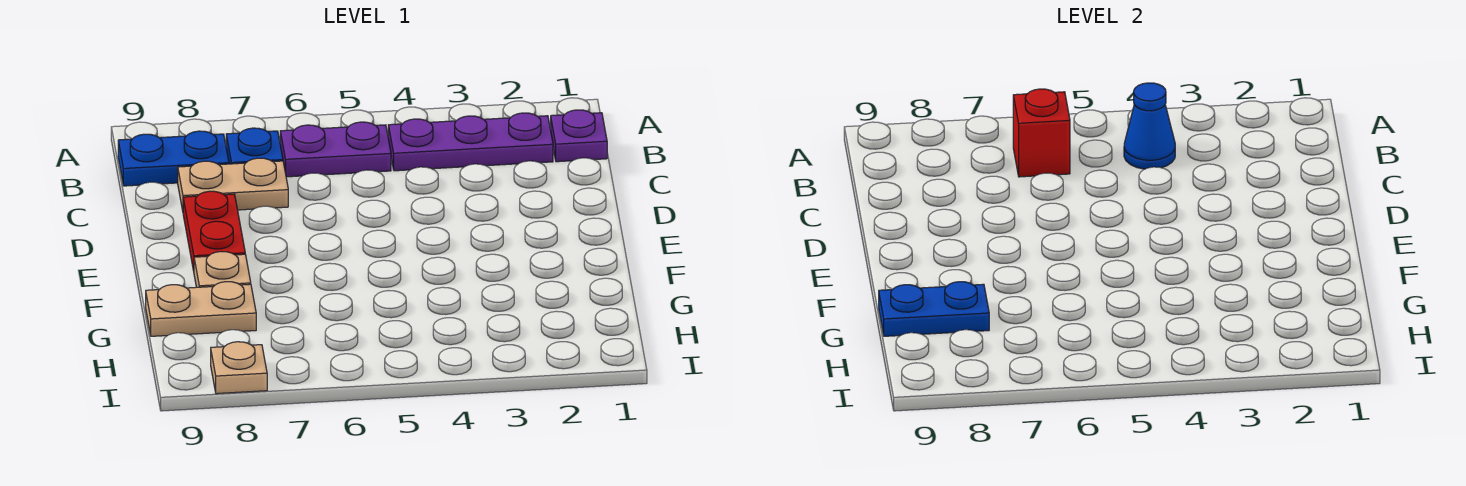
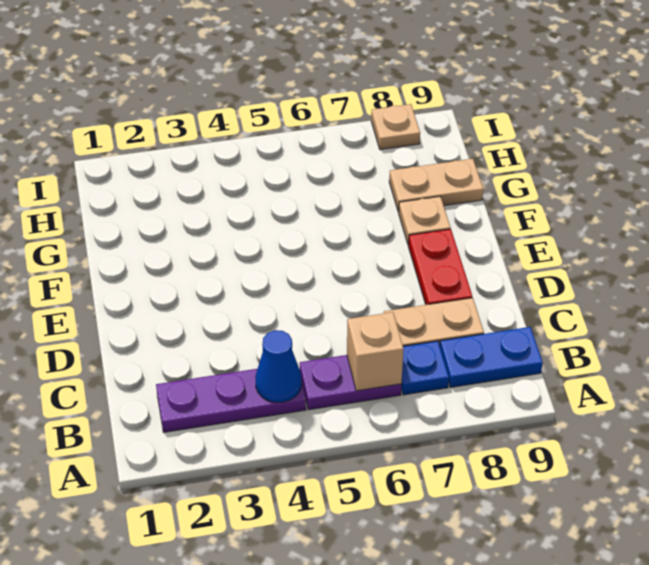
purple plate B1 level 1 -> none
red brick B6 level 2 -> tan brick B6 level 2
blue plate G8:G9 level 2 -> none

